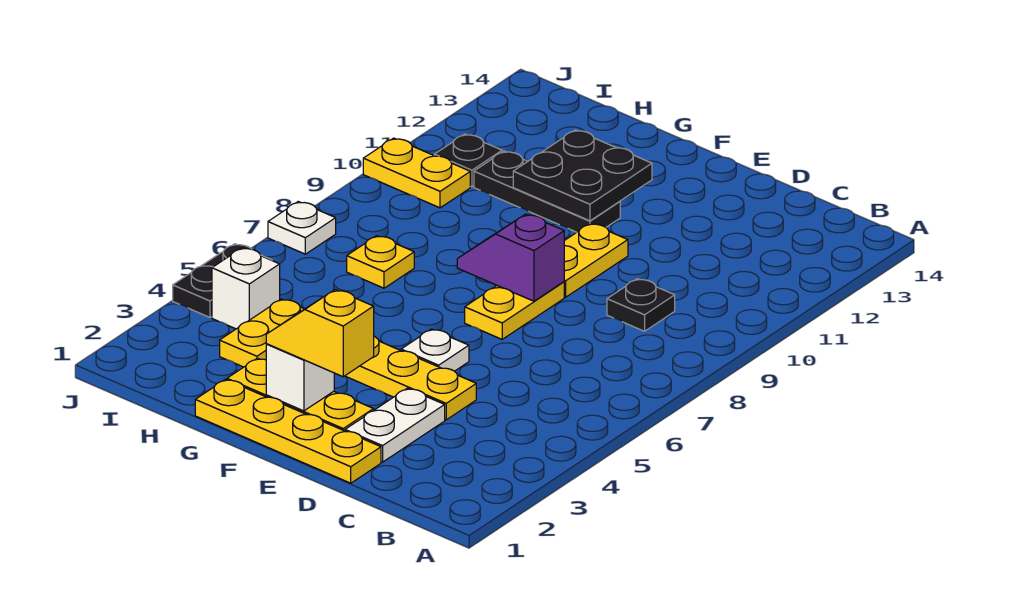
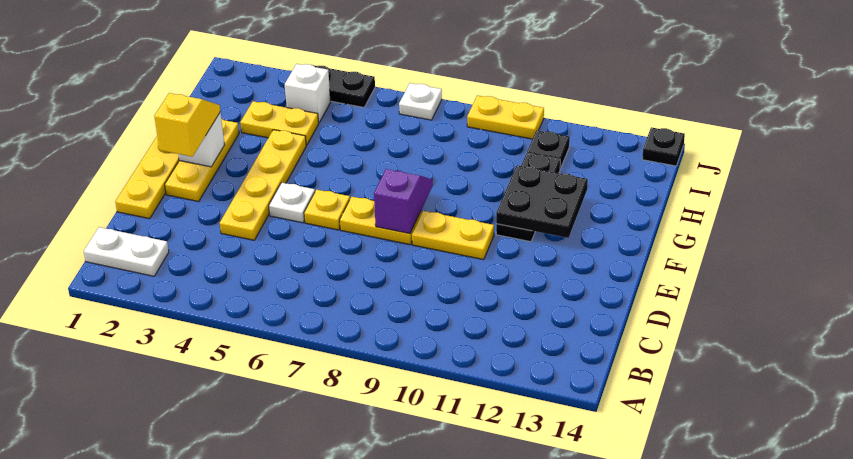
black plate C9 level 1 -> black plate J14 level 1
white plate D2:D3 level 1 -> white plate B1:B2 level 1
yellow plate H7 level 1 -> yellow plate E6 level 1
yellow plate I10:J10 level 1 -> yellow plate J9:J10 level 1

